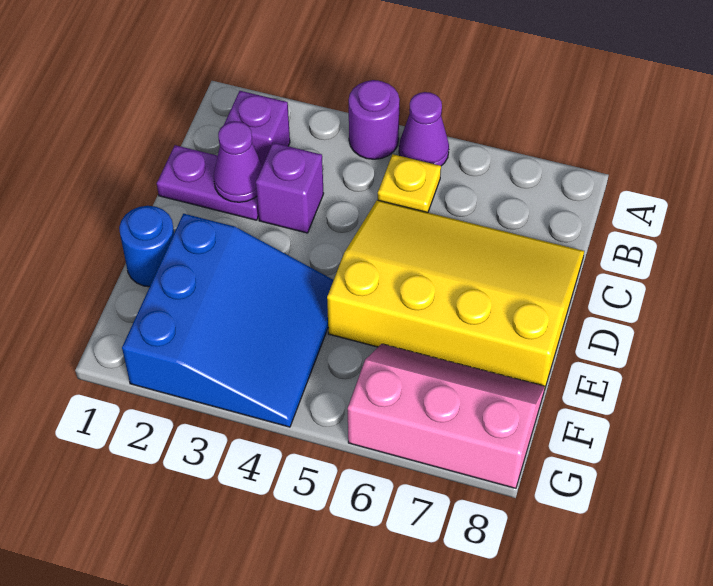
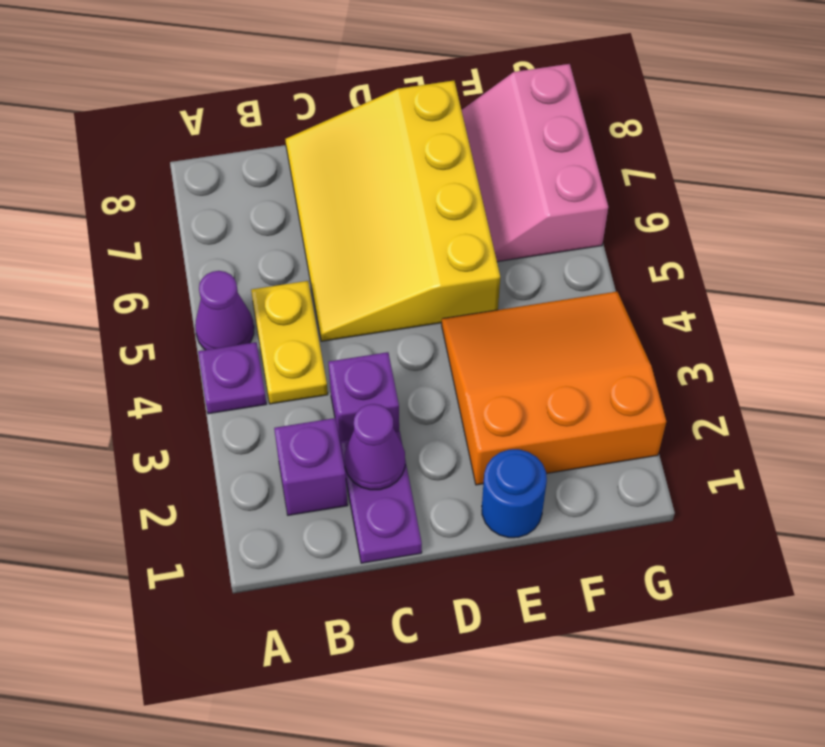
purple round brick A4 level 1 -> purple plate A4 level 1
yellow plate B5 level 1 -> yellow plate B4:B5 level 1
blue slope E2:G4 level 1 top 2 -> orange slope E2:G4 level 1 top 2

